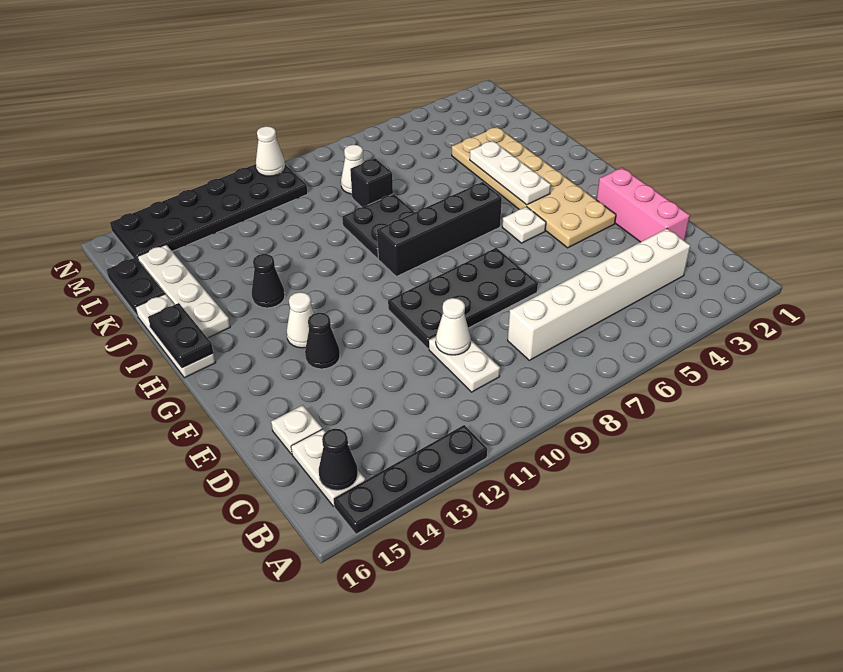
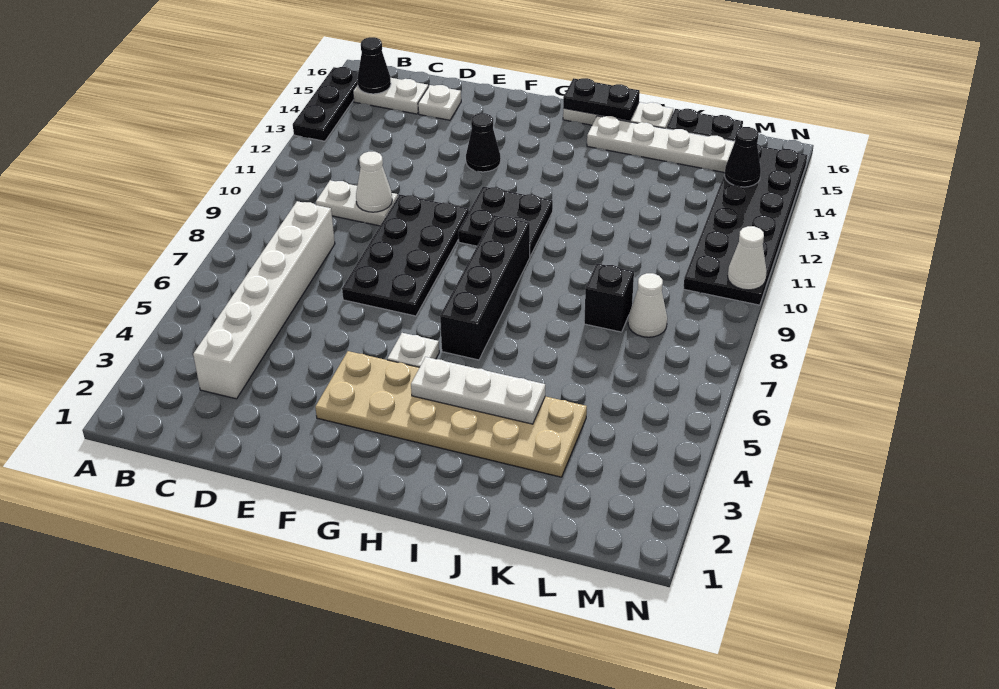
black plate A12:A15 level 1 -> black plate A13:A15 level 1
pink brick D2:F2 level 1 -> none
white cone G13 level 1 -> none
black plate I8:J9 level 1 -> black plate G10:H11 level 1
black cone I13 level 1 -> black cone M14 level 2

